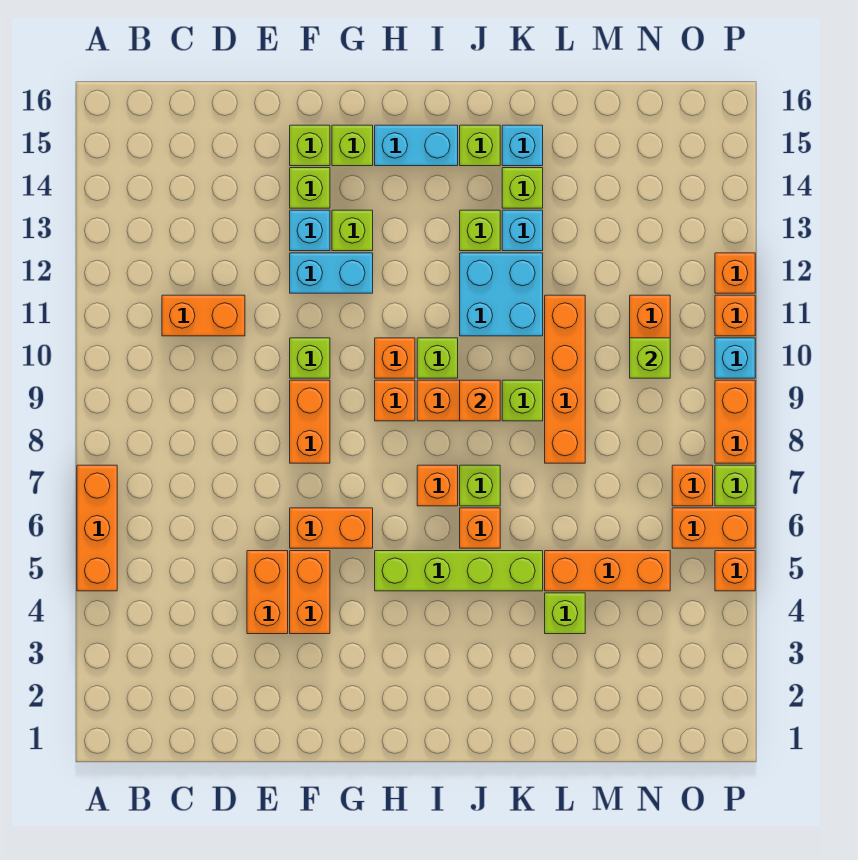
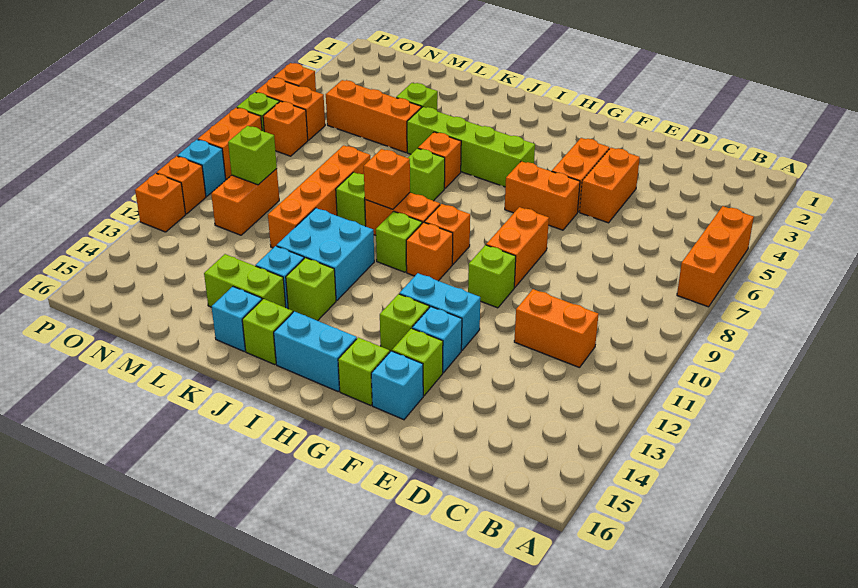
lime brick F15 level 1 -> cyan brick F15 level 1
orange brick I7 level 1 -> none
lime brick K14 level 1 -> lime brick K14:L14 level 1

